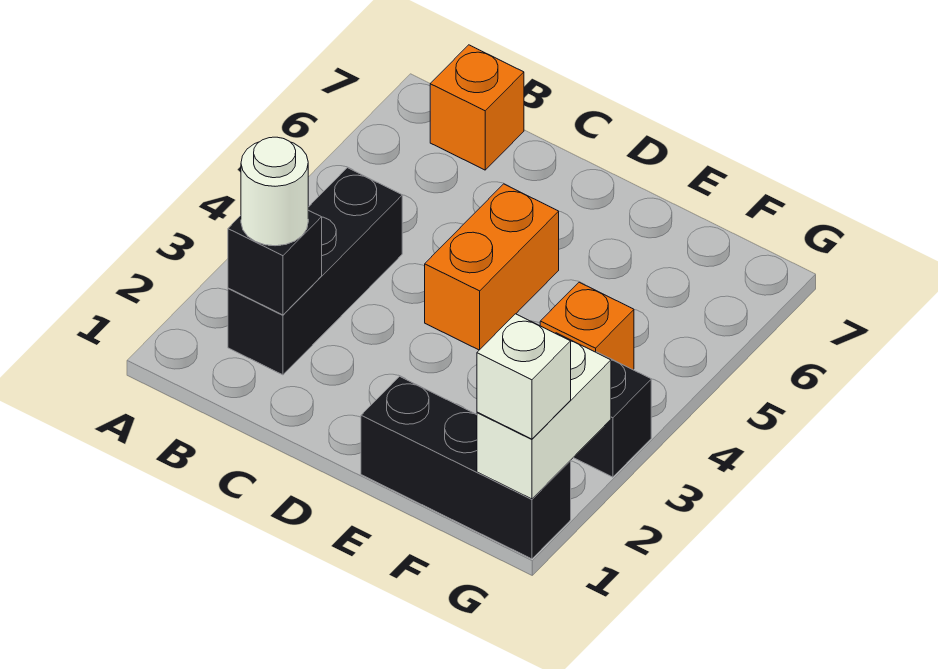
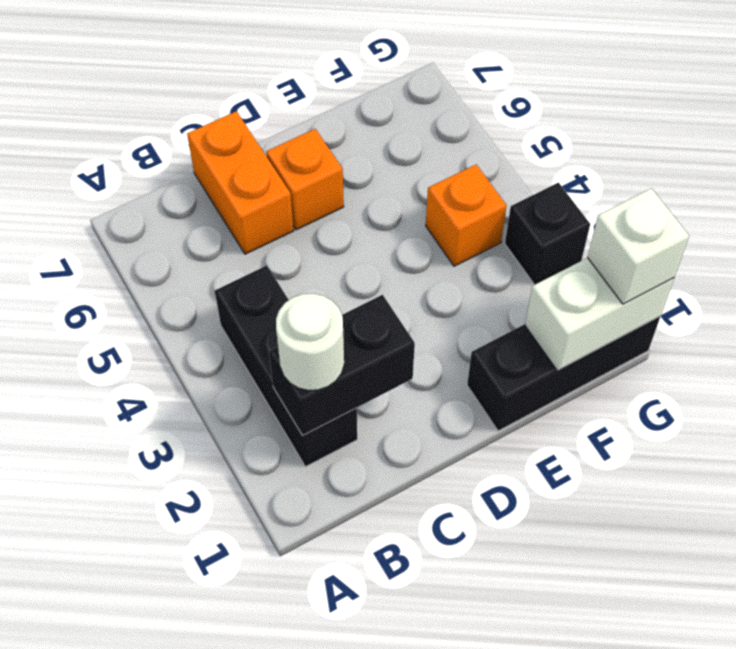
black brick B2 level 2 -> black brick B2:C2 level 2
orange brick B7 level 1 -> orange brick D6 level 1
orange brick D4:D5 level 1 -> orange brick C6:C7 level 1
white brick G1:G2 level 2 -> white brick F1:G1 level 2

